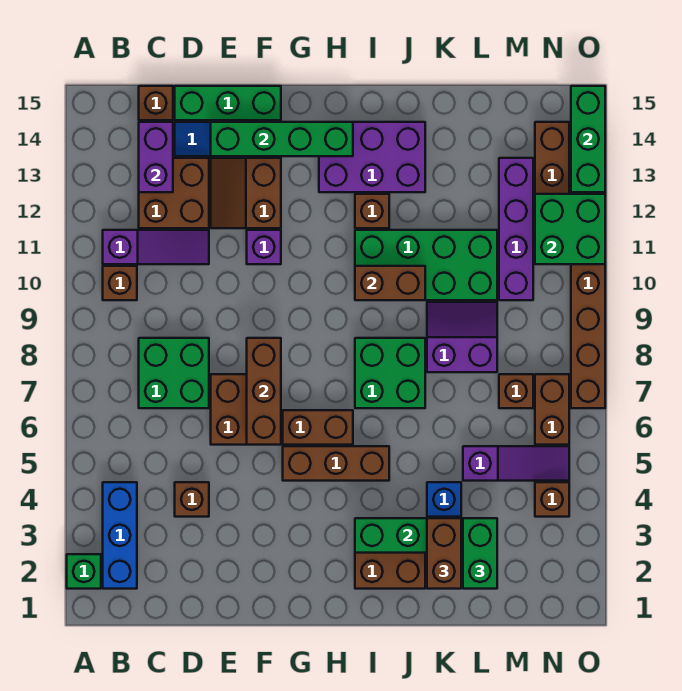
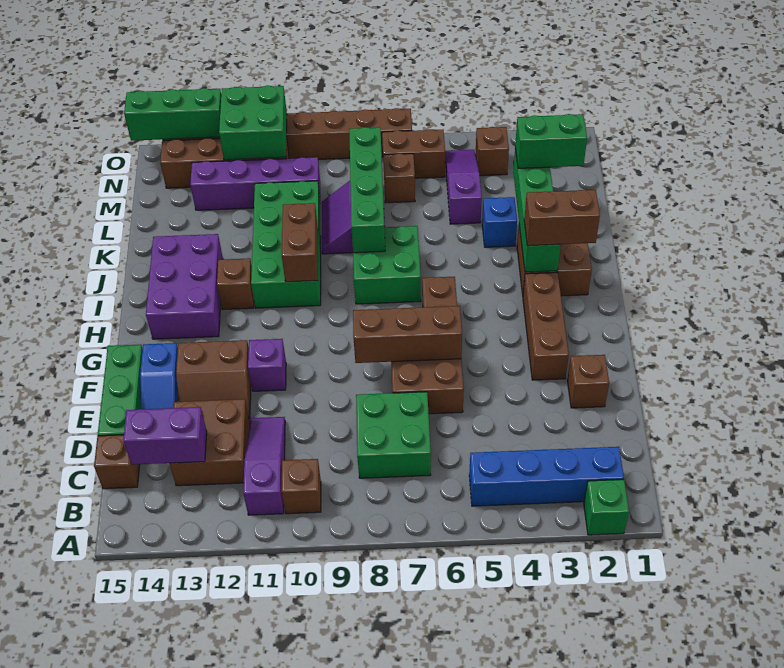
blue brick B2:B4 level 1 -> blue brick B2:B5 level 1
brown brick D4 level 1 -> brown brick E2 level 1
green brick E14:H14 level 2 -> green brick J8:M8 level 2
brown brick G5:I5 level 1 -> brown brick F3:H3 level 1
brown brick K2:K3 level 3 -> brown brick I2:I3 level 3

